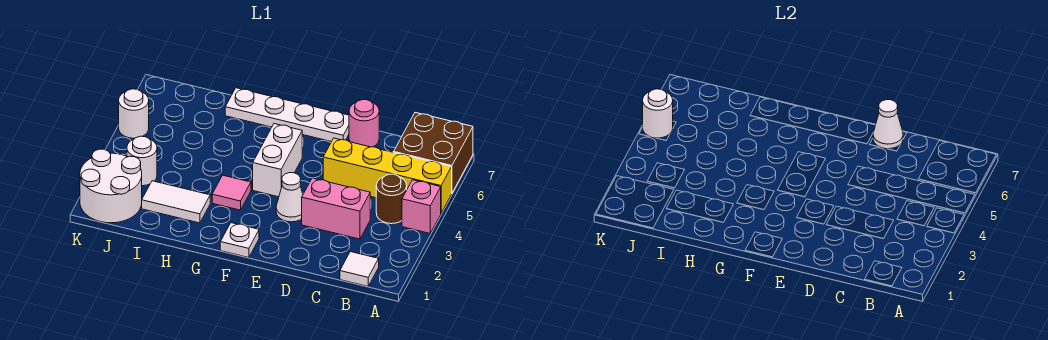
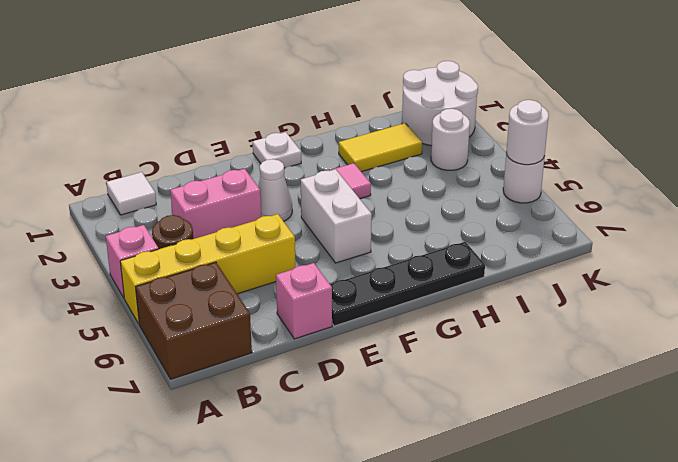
pink round brick D7 level 1 -> pink brick D7 level 1
white cone D7 level 2 -> none
white plate E7:H7 level 1 -> black plate E7:H7 level 1
white tile H2:I2 level 1 -> yellow tile H2:I2 level 1

